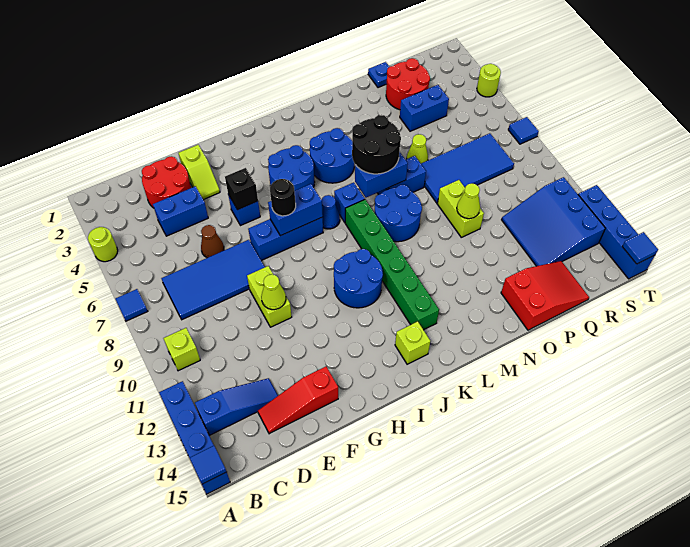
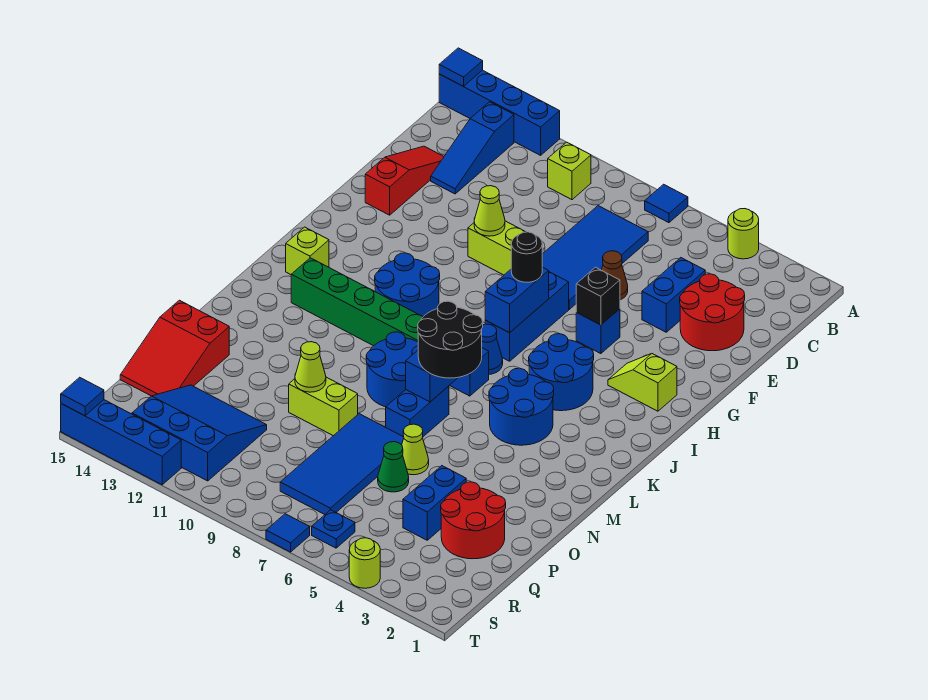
lime slope F2:F3 level 1 top 2 -> lime slope H2:H3 level 1 top 2
blue plate P1 level 1 -> blue plate S6 level 1
none -> green cone P6 level 1

